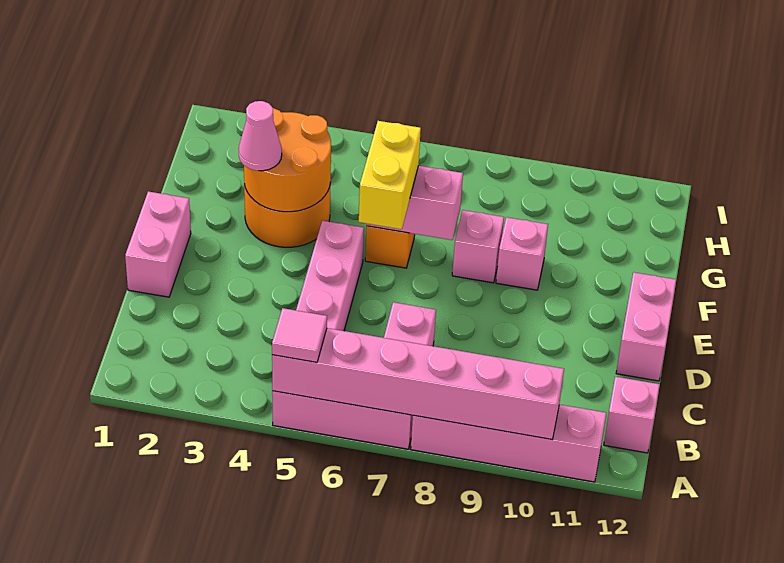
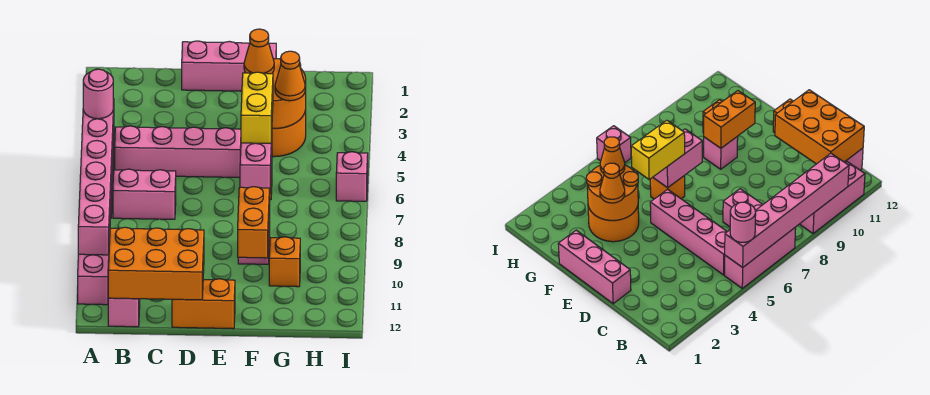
pink tile A5 level 3 -> pink round brick A5 level 3
pink brick A8:A11 level 1 -> pink brick A9:A11 level 1
none -> orange brick B11:D12 level 2
pink brick D1:E1 level 1 -> pink brick D1:F1 level 1
pink brick D12:E12 level 1 -> orange brick D12:E12 level 1
yellow brick E6:F6 level 3 -> yellow brick F5:F6 level 3
pink cone F3 level 3 -> orange cone F3 level 3
pink brick F8 level 1 -> pink brick I6 level 1
none -> orange brick F9:F10 level 2
none -> orange cone G4 level 3
none -> orange brick G10 level 1

